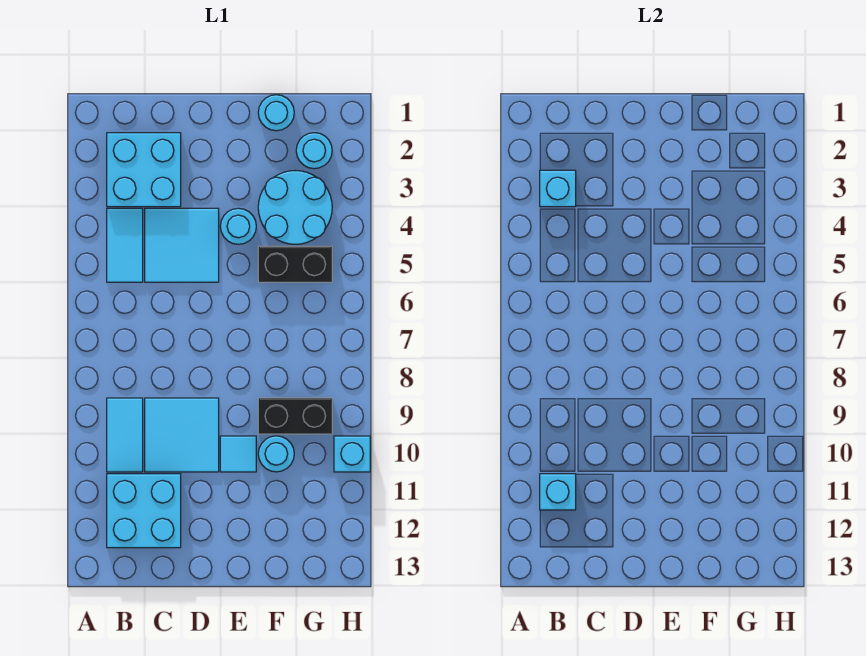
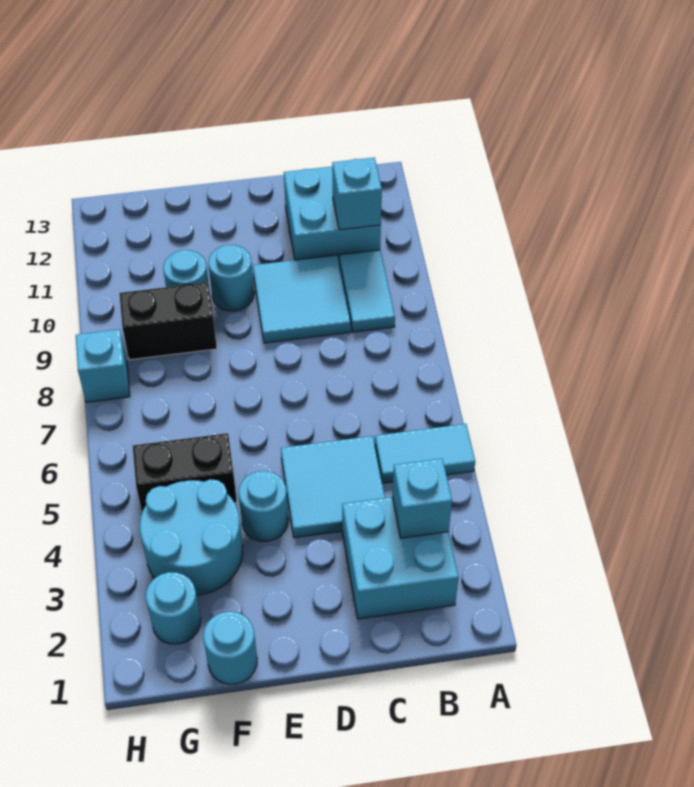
cyan tile B4:B5 level 1 -> cyan tile A5:B5 level 1
cyan tile E10 level 1 -> cyan round brick E10 level 1
cyan brick H10 level 1 -> cyan brick H8 level 1

